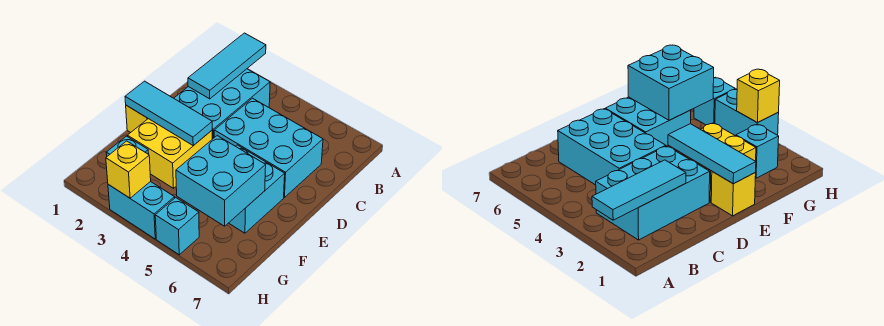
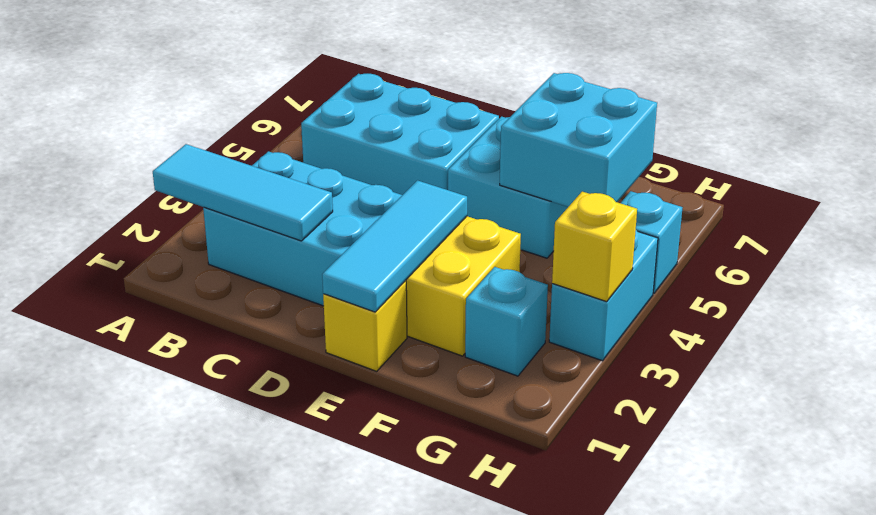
cyan brick C4:D6 level 1 -> cyan brick B5:D6 level 1

